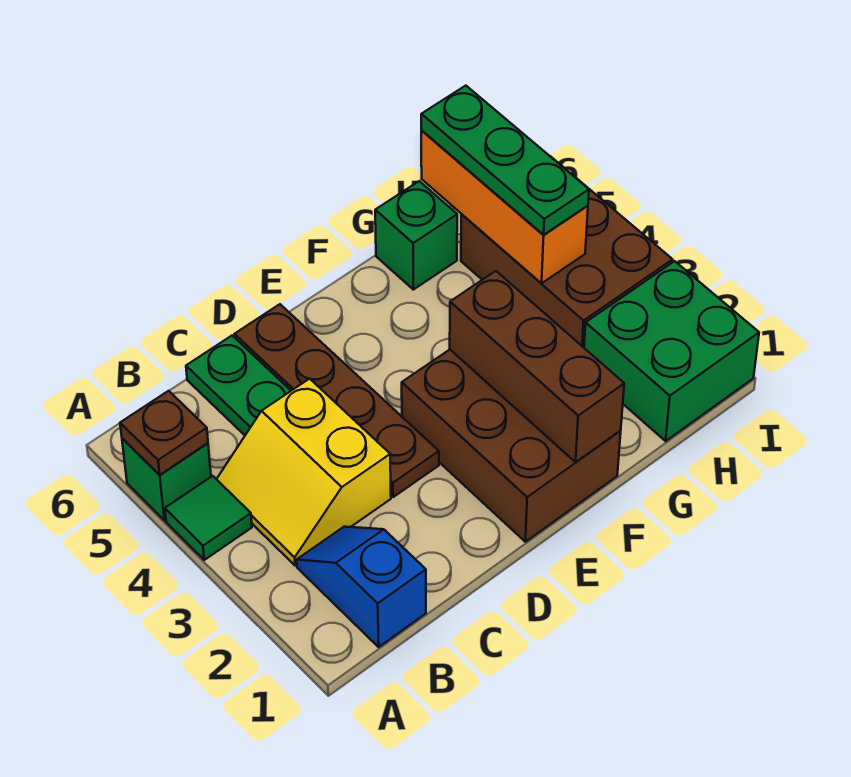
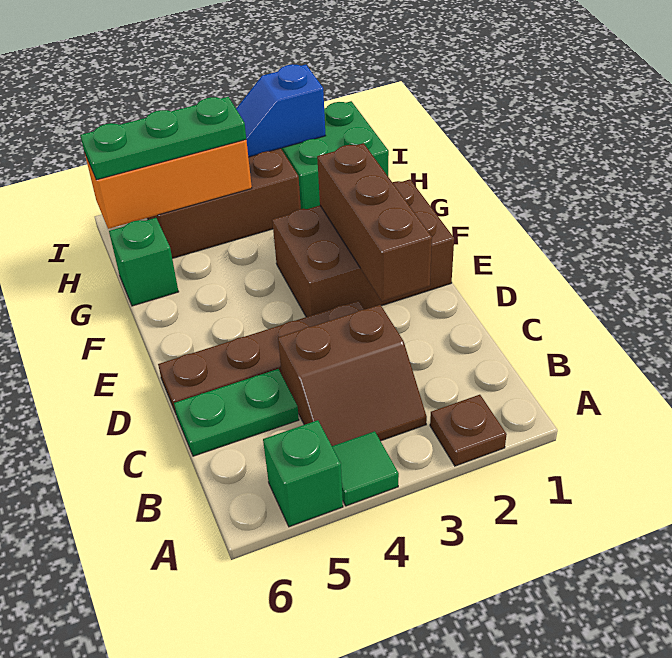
brown plate A5 level 2 -> brown plate A2 level 1
blue slope B1:B2 level 1 top 1 -> blue slope I2:I3 level 2 top 2
yellow slope B3:C4 level 1 top C -> brown slope B3:C4 level 1 top C
brown brick F1:F3 level 2 -> brown brick D2:F2 level 2

